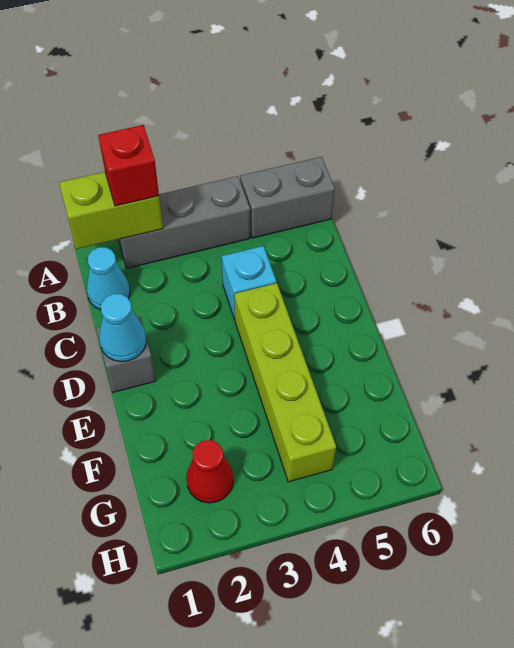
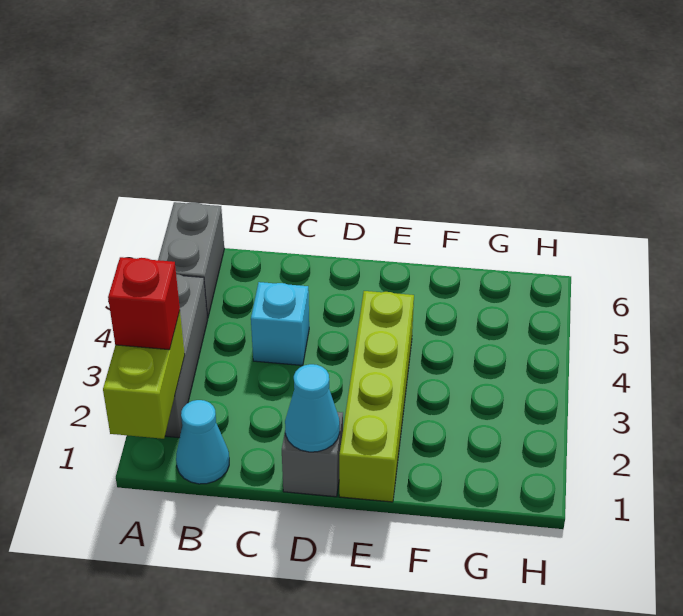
lime brick D4:G4 level 1 -> lime brick E1:E4 level 1
red cone G2 level 1 -> none

